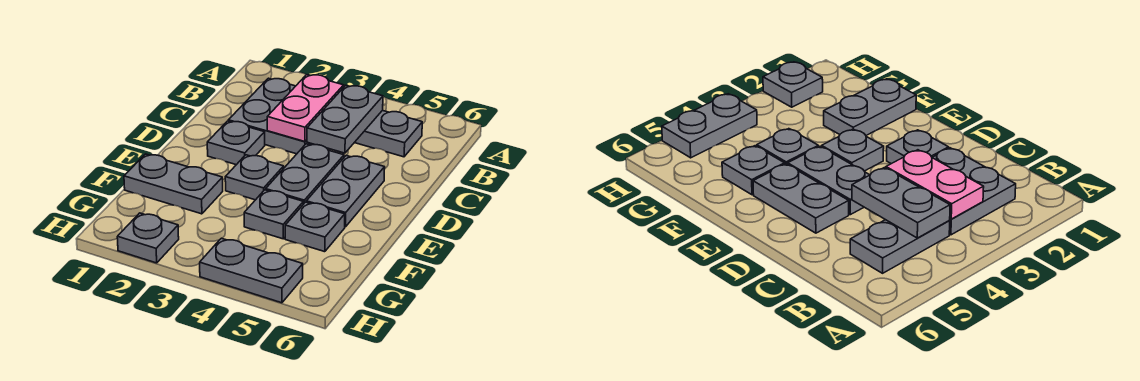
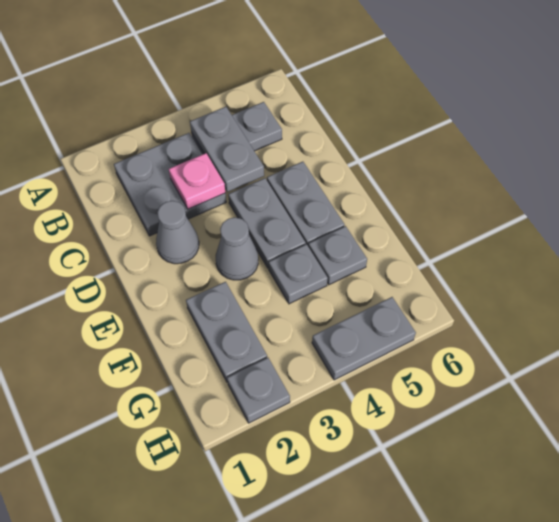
pink plate B3:C3 level 2 -> pink plate C3 level 2
grey plate D2 level 1 -> grey cone D2 level 1
grey plate E3 level 1 -> grey cone E3 level 1
grey plate F1:F2 level 1 -> grey plate F2:G2 level 1

